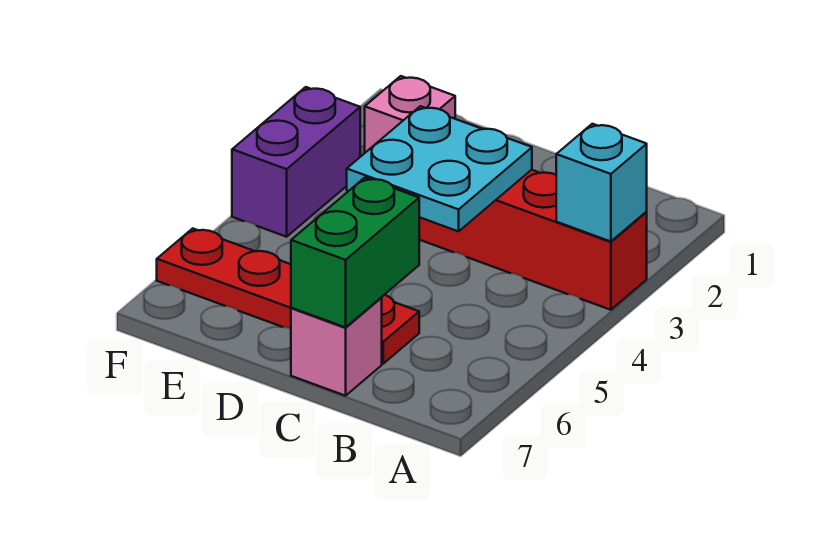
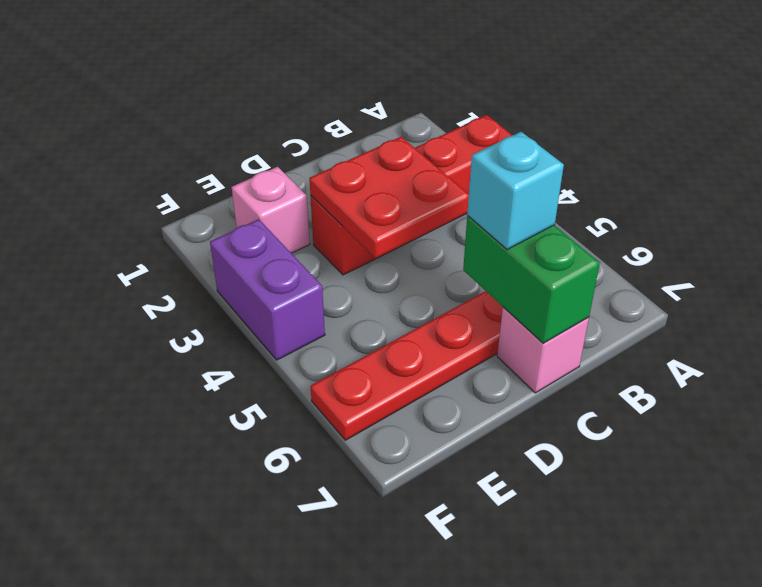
cyan brick A3 level 2 -> cyan brick C6 level 3
cyan plate C3:D4 level 2 -> red plate C3:D4 level 2

